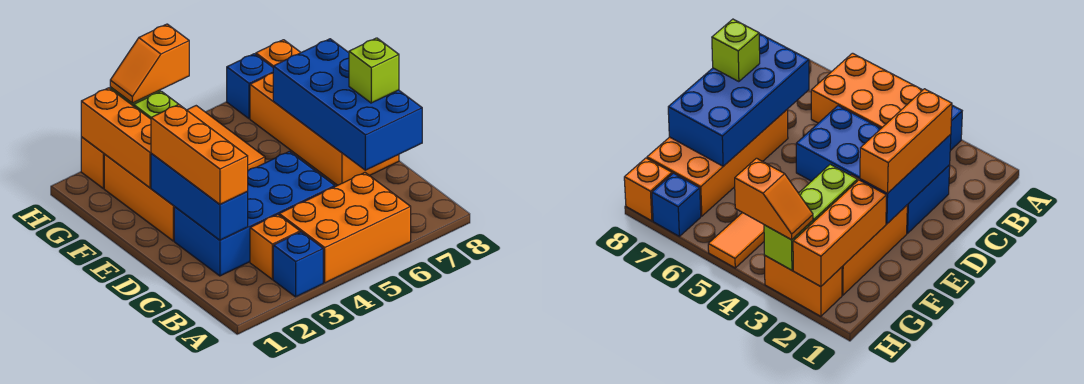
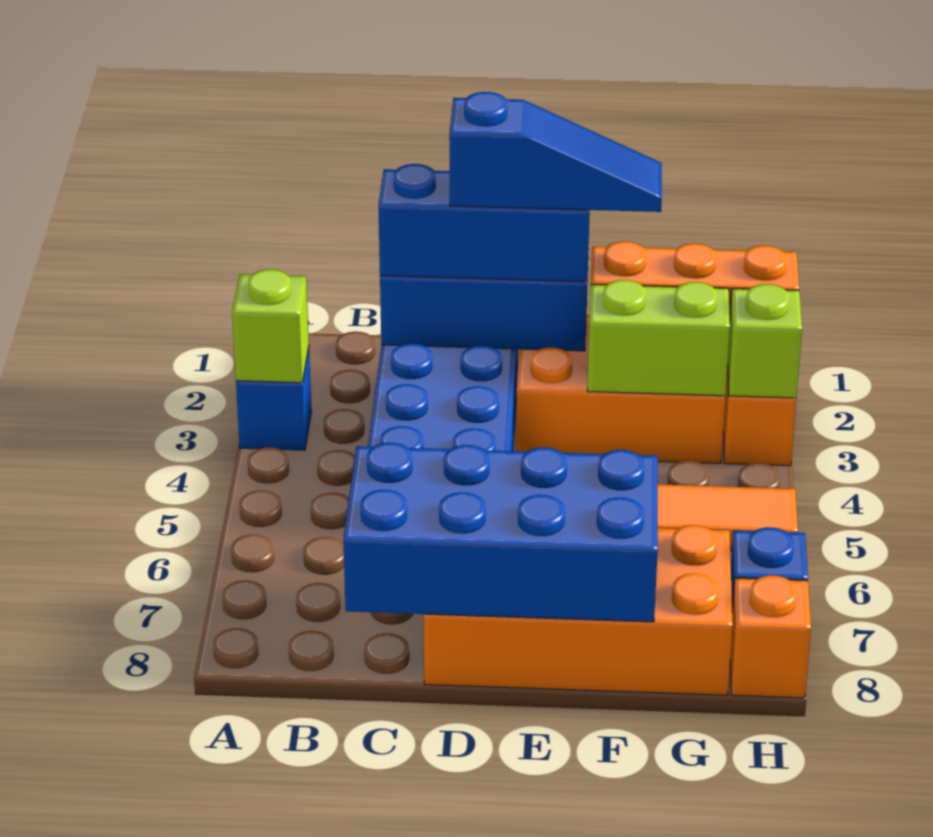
orange brick A4:B6 level 1 -> none
orange brick B3 level 1 -> none
orange brick C2:E2 level 3 -> blue brick C2:E2 level 3
none -> blue slope D2:F2 level 4 top D
lime brick D8 level 3 -> lime brick A3 level 2
orange slope H3:H4 level 3 top 4 -> none

